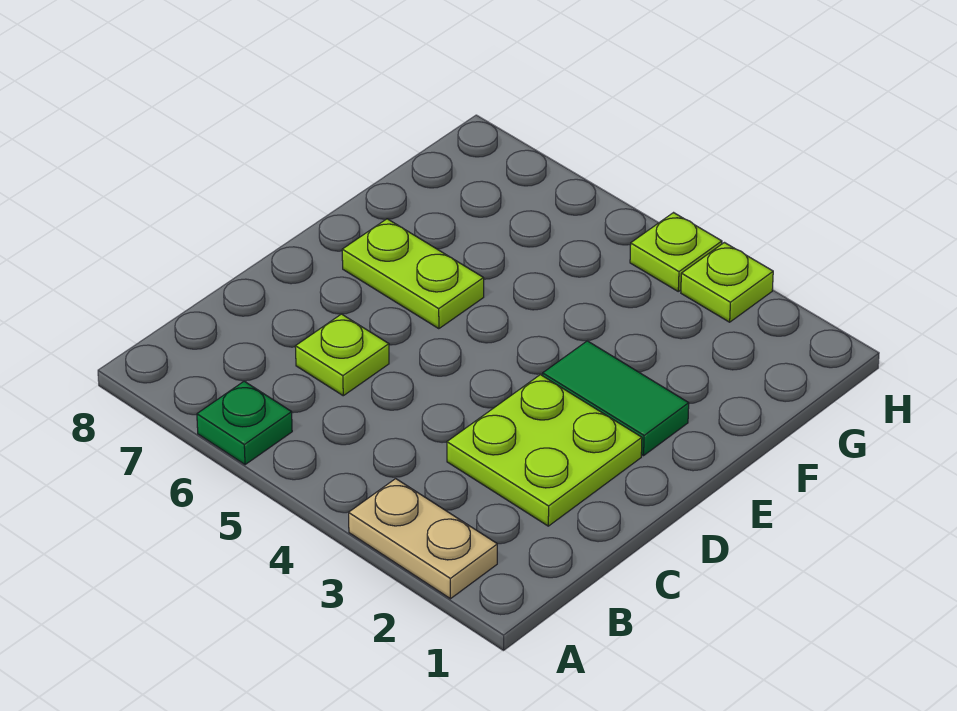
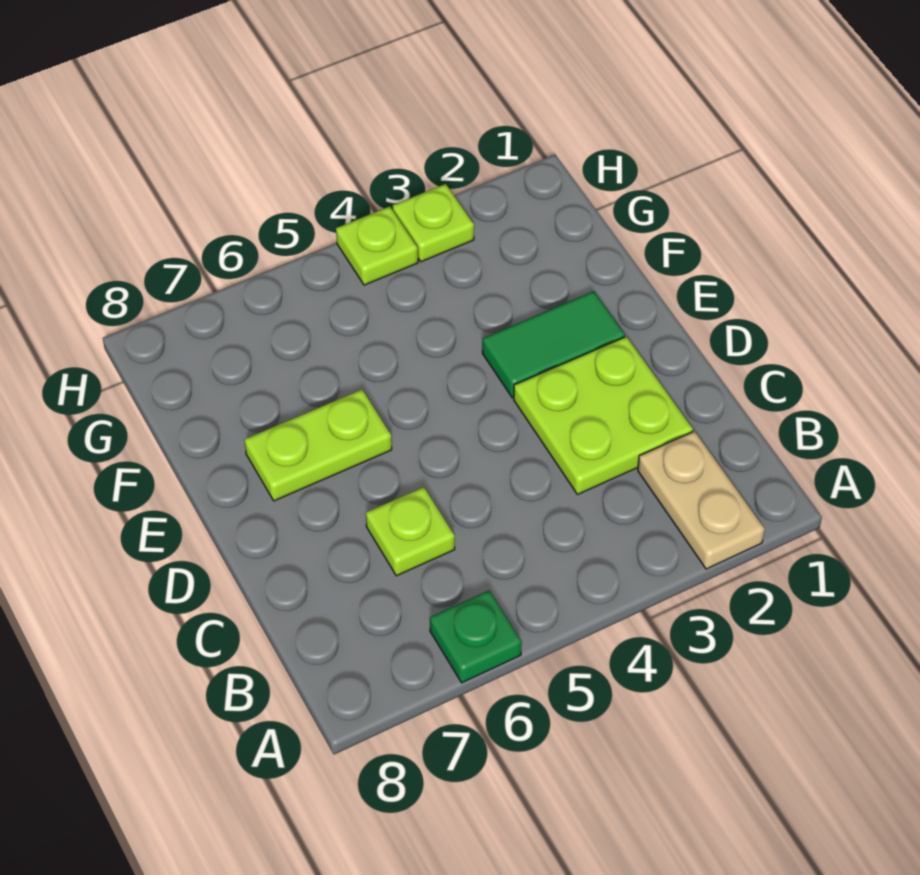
tan plate A2:A3 level 1 -> tan plate A2:B2 level 1

